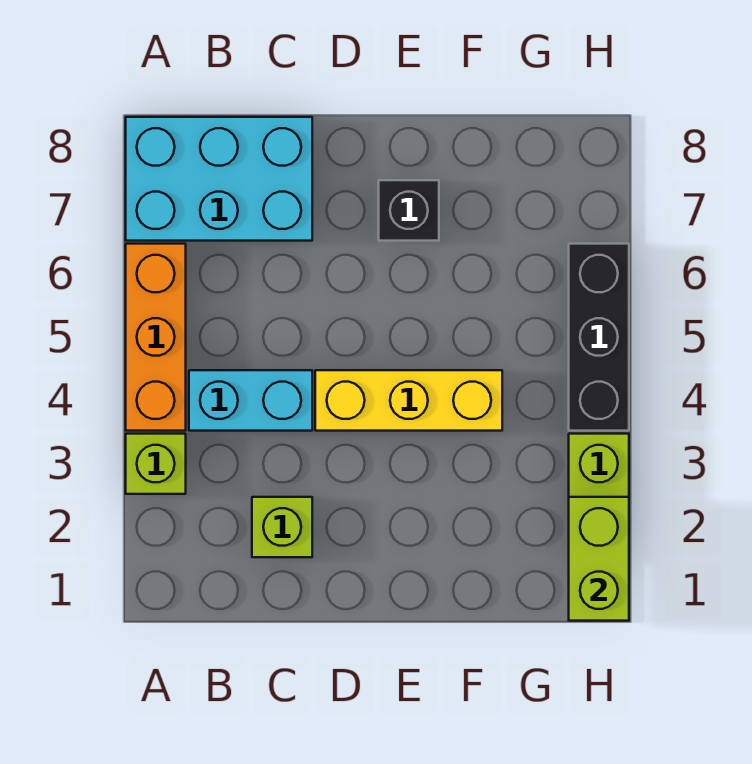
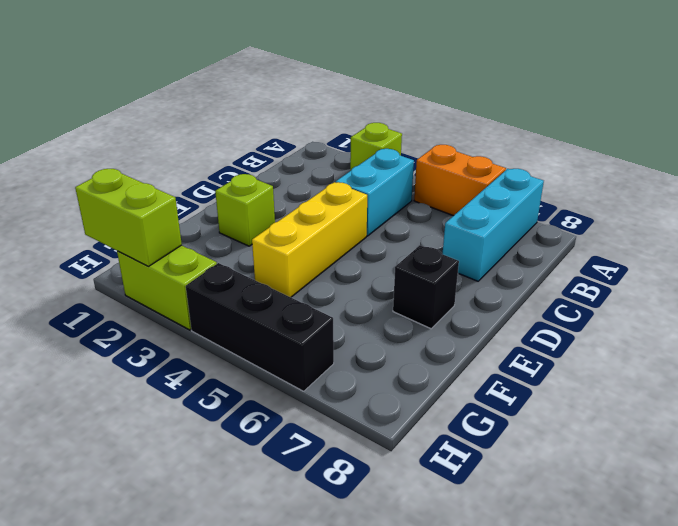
orange brick A4:A6 level 1 -> orange brick A5:A6 level 1
cyan brick A7:C8 level 1 -> cyan brick A7:C7 level 1
lime brick C2 level 1 -> lime brick E2 level 1

